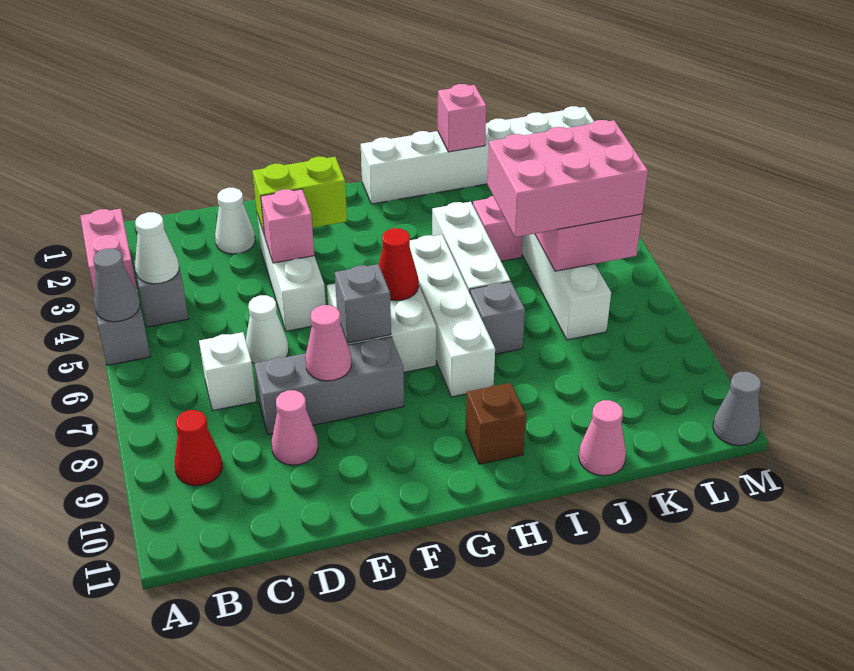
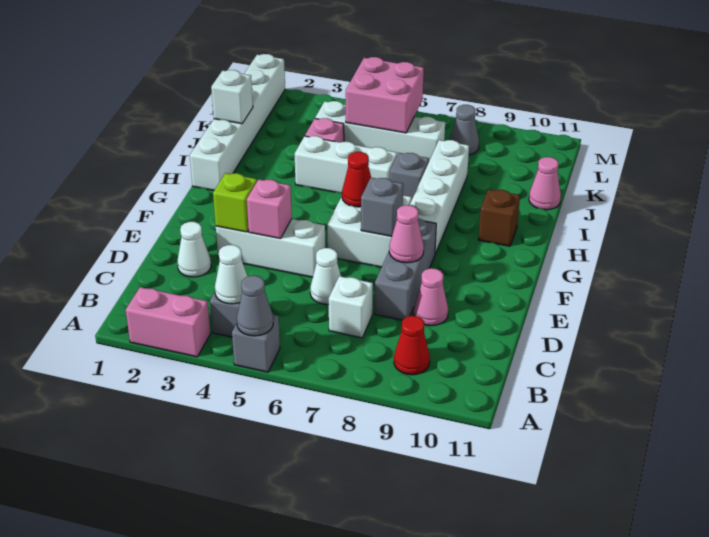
lime brick E3:F3 level 2 -> lime brick E3 level 2
white brick H5:H8 level 1 -> white brick G8:J8 level 1
pink brick J1 level 2 -> white brick J1 level 2
pink brick J5:L6 level 3 -> none
grey cone M11 level 1 -> grey cone L8 level 1

